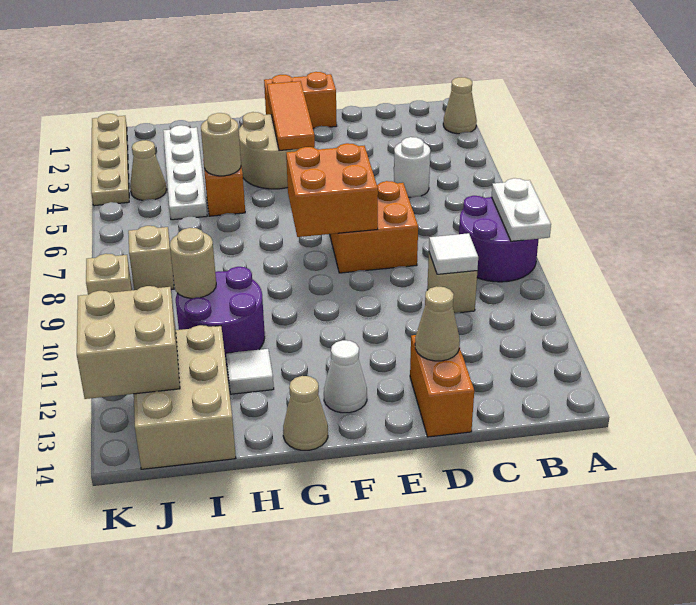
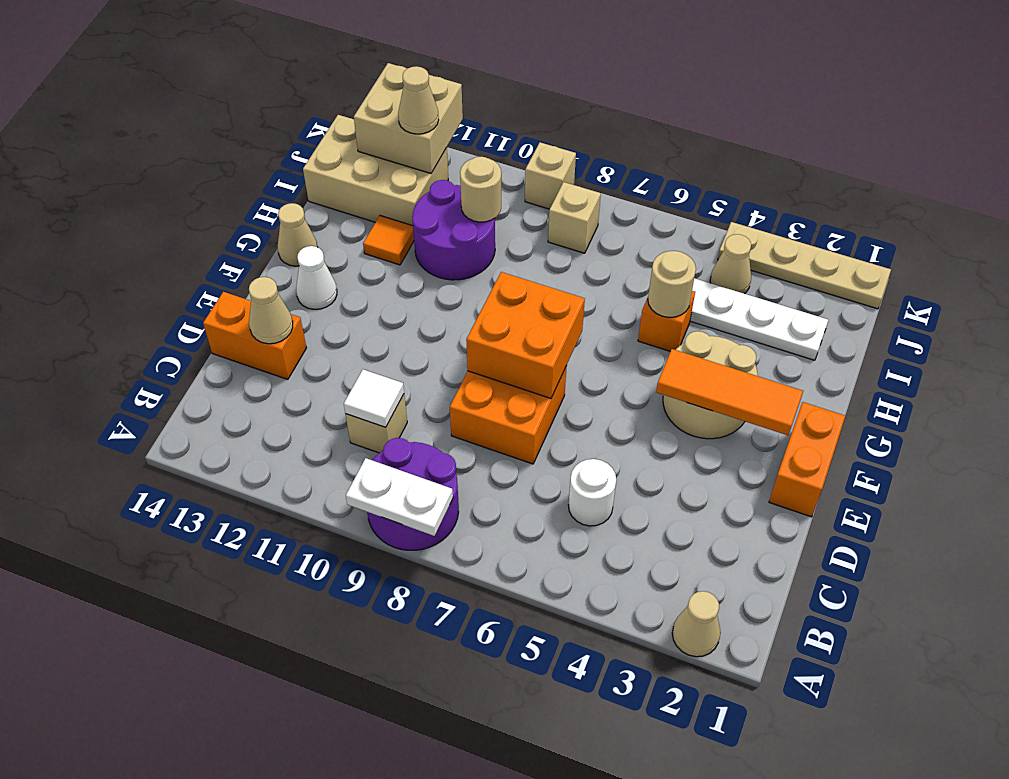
white tile H12 level 1 -> orange tile H12 level 1
none -> tan cone J12 level 3

